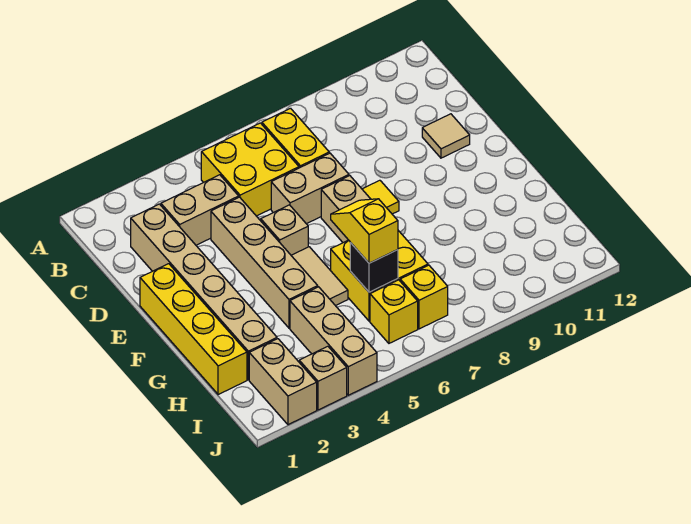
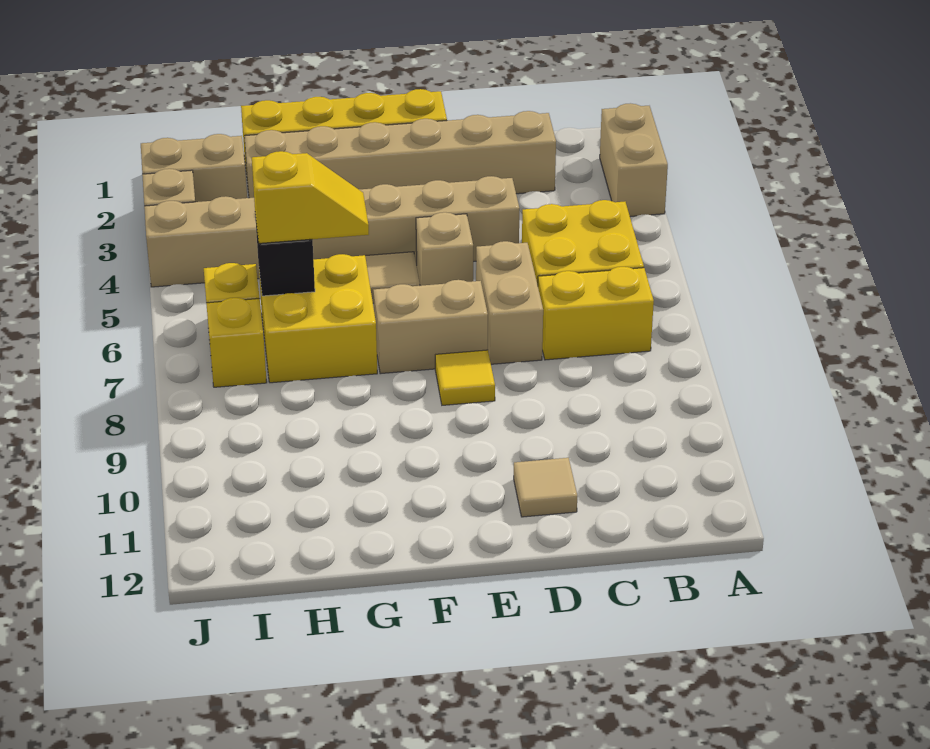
tan brick C3:C4 level 1 -> tan brick A2:A3 level 1

